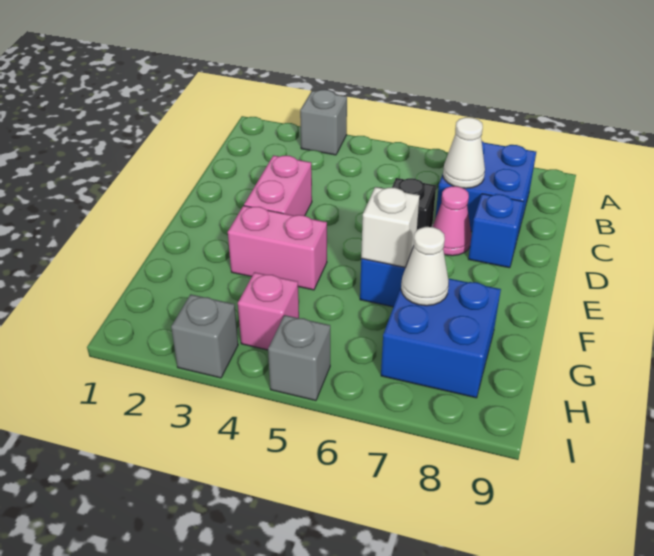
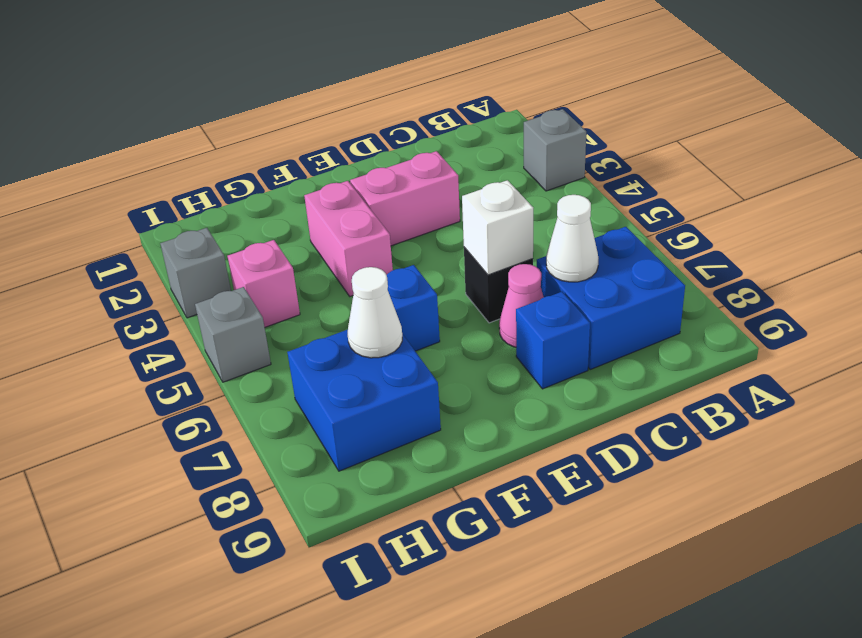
white brick F6 level 2 -> white brick D6 level 2

